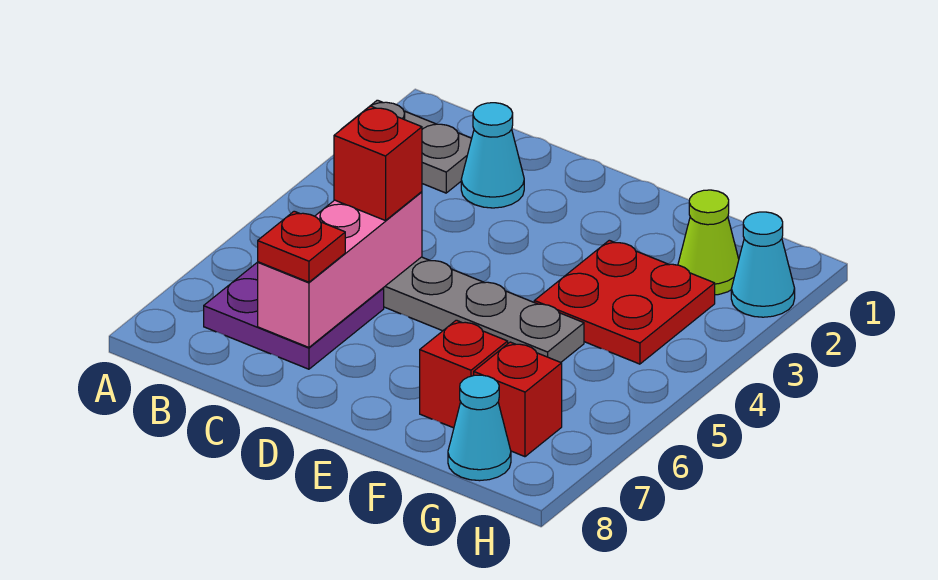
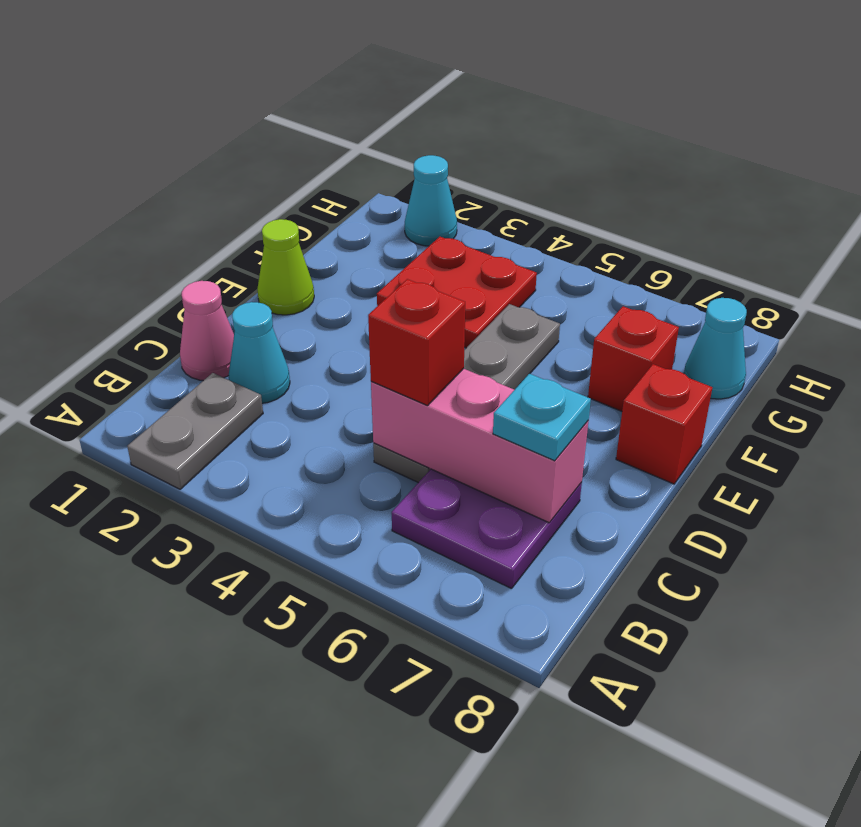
none -> pink cone C1 level 1
red plate C7 level 3 -> cyan plate C7 level 3
lime cone G2 level 1 -> lime cone E1 level 1
red brick G7 level 1 -> red brick E8 level 1

